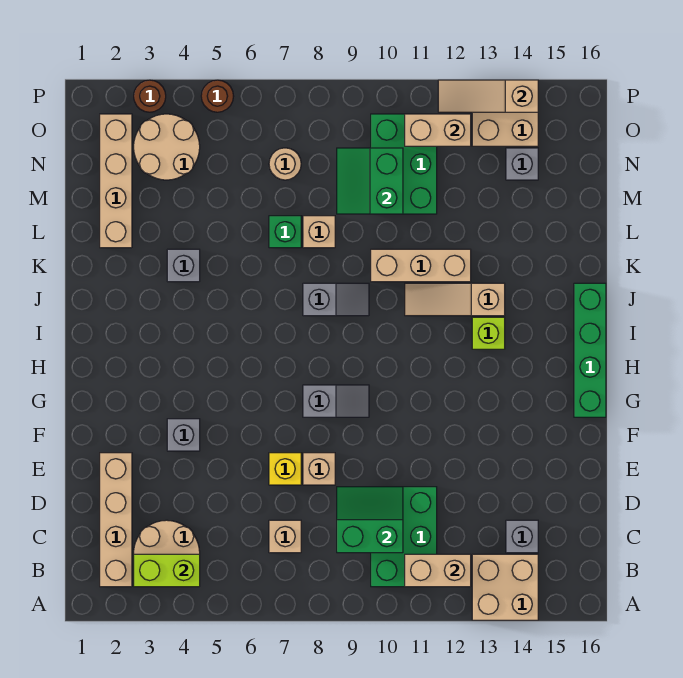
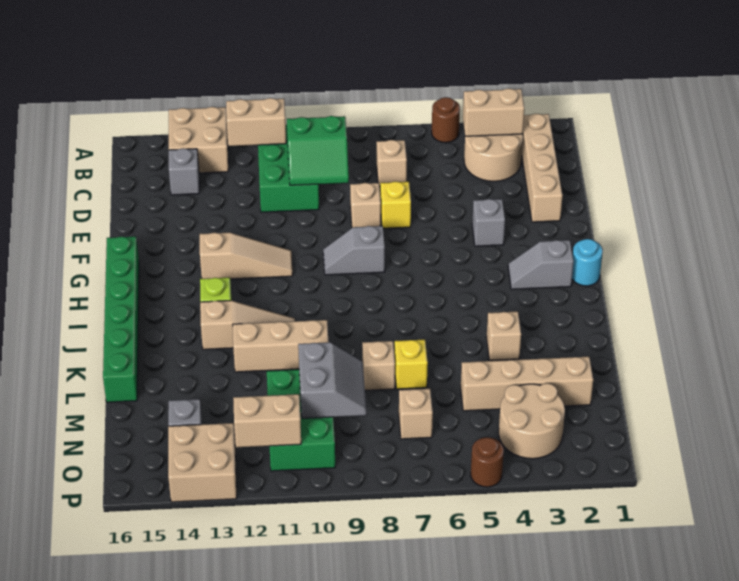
lime brick B3:B4 level 2 -> tan brick B3:B4 level 2
green brick G16:J16 level 1 -> green brick G16:L16 level 1
none -> cyan round brick H1 level 1
grey slope J8:J9 level 1 top 8 -> grey slope H2:H3 level 1 top 2
grey brick K4 level 1 -> tan brick K4 level 1
tan brick L2:O2 level 1 -> tan brick M2:M5 level 1
green brick L7 level 1 -> yellow brick L7 level 1
green slope M9:N10 level 2 top 10 -> grey slope M9:N10 level 2 top 10
tan round brick N7 level 1 -> tan brick N7 level 1
brown round brick P3 level 1 -> brown round brick A5 level 1
tan slope P12:P14 level 2 top 14 -> tan slope G11:G13 level 1 top 13

